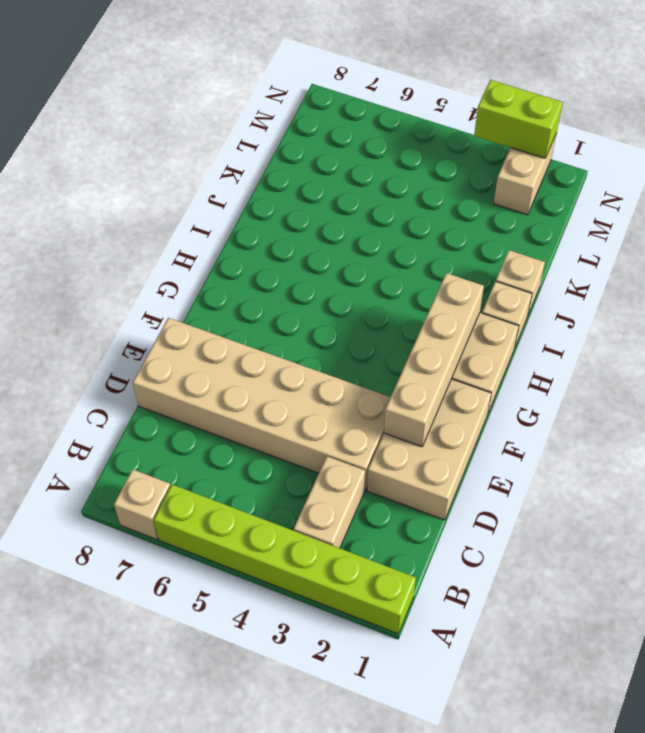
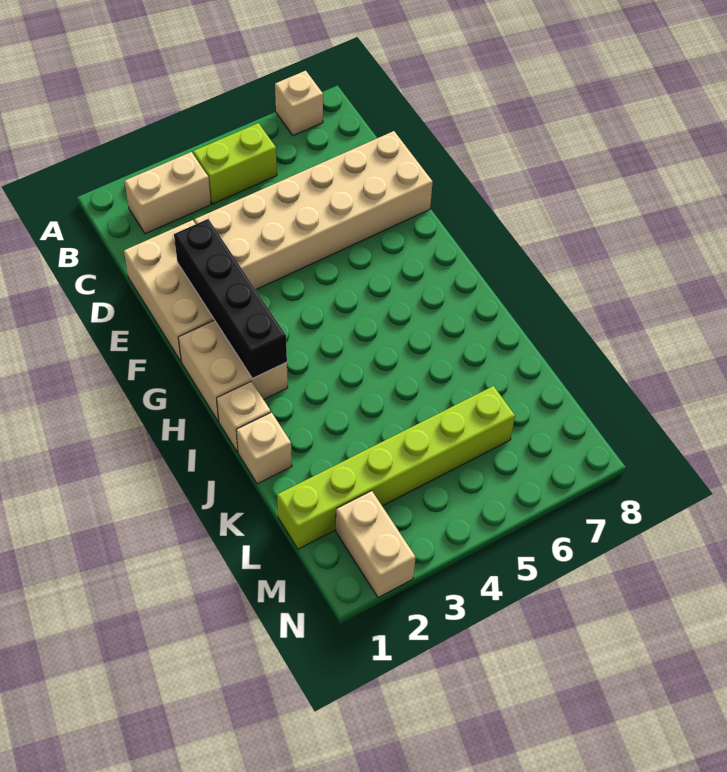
lime brick A1:A6 level 1 -> lime brick L1:L6 level 1
tan brick B3:C3 level 1 -> tan brick B2:B3 level 1
tan brick E2:H2 level 2 -> black brick E2:H2 level 2
lime brick N2:N3 level 2 -> lime brick B4:B5 level 1

